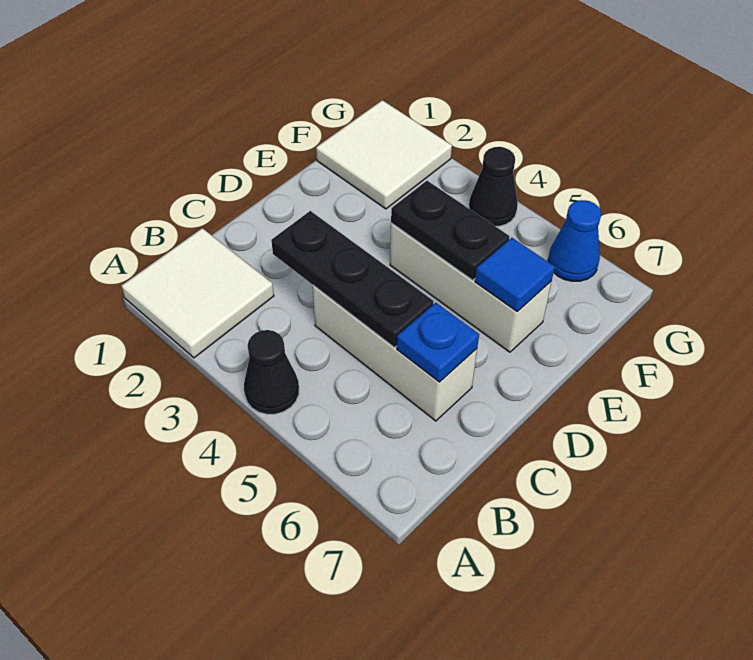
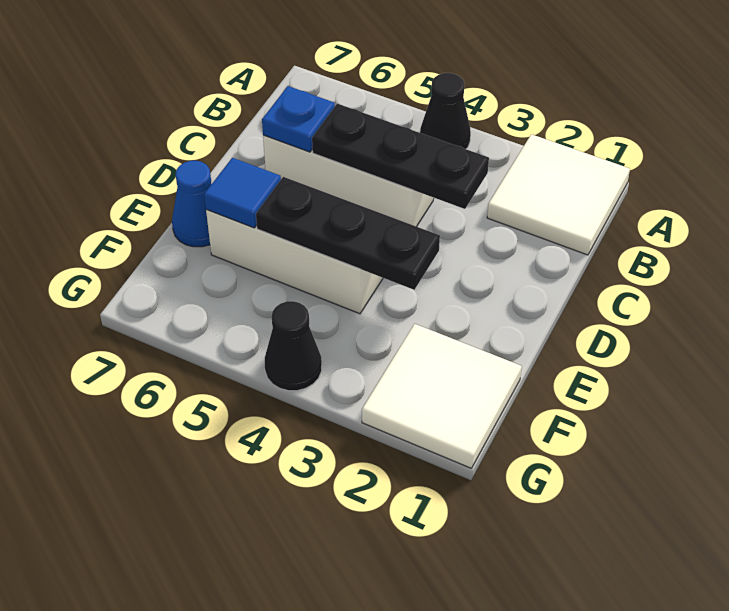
black plate E4:E5 level 2 -> black plate E3:E5 level 2
blue cone G6 level 1 -> blue cone E7 level 1

